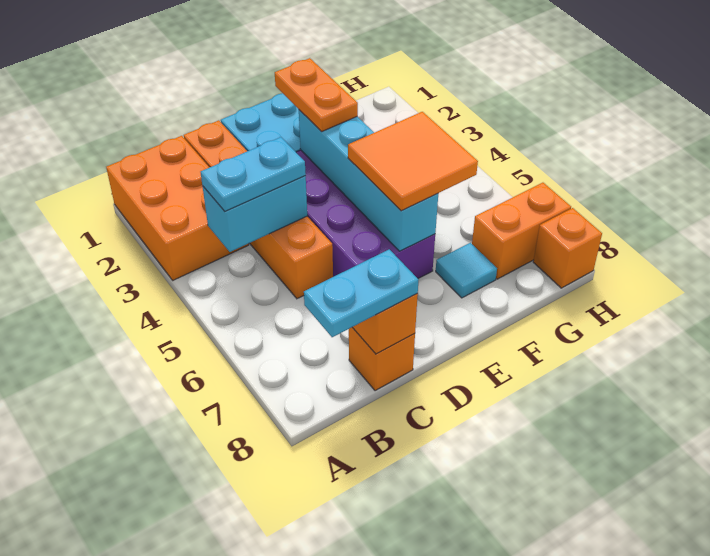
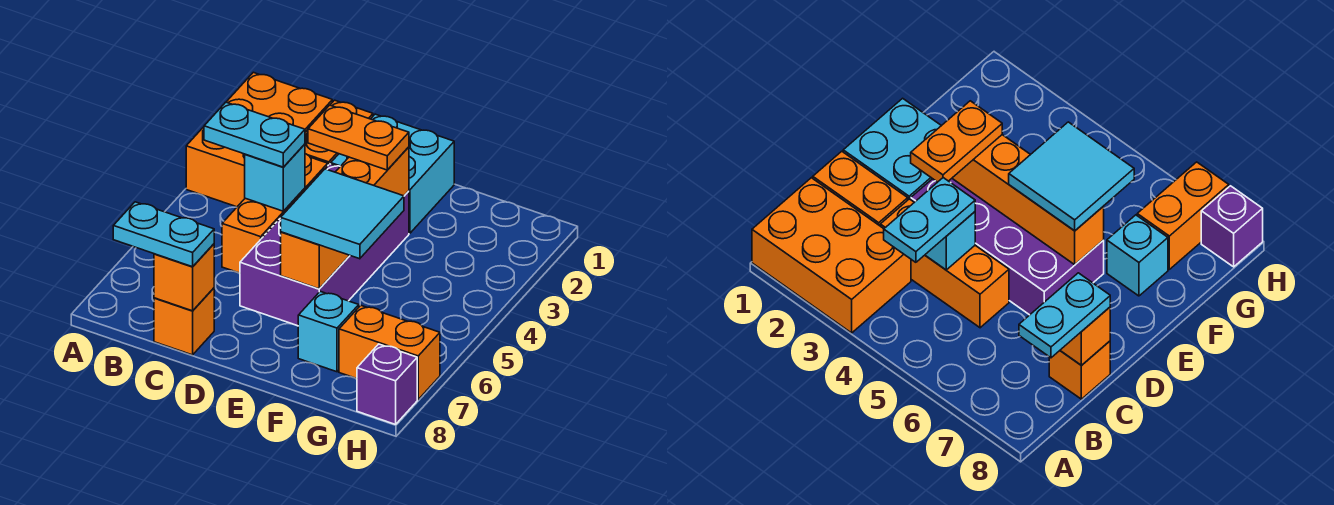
cyan brick B4:C4 level 2 -> cyan brick C4 level 2
orange plate E2:E3 level 3 -> orange plate D3:E3 level 3
cyan brick E3:E6 level 2 -> orange brick E3:E6 level 2
orange tile E5:F6 level 3 -> cyan tile E5:F6 level 3
cyan tile F7 level 1 -> cyan brick F7 level 1
orange brick H8 level 1 -> purple brick H8 level 1

